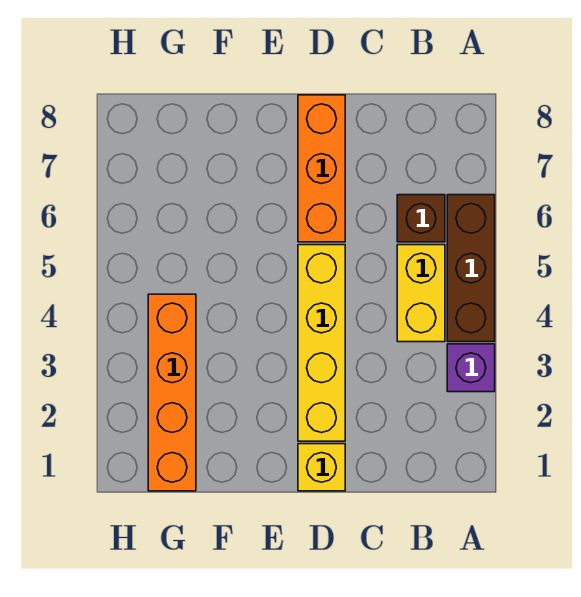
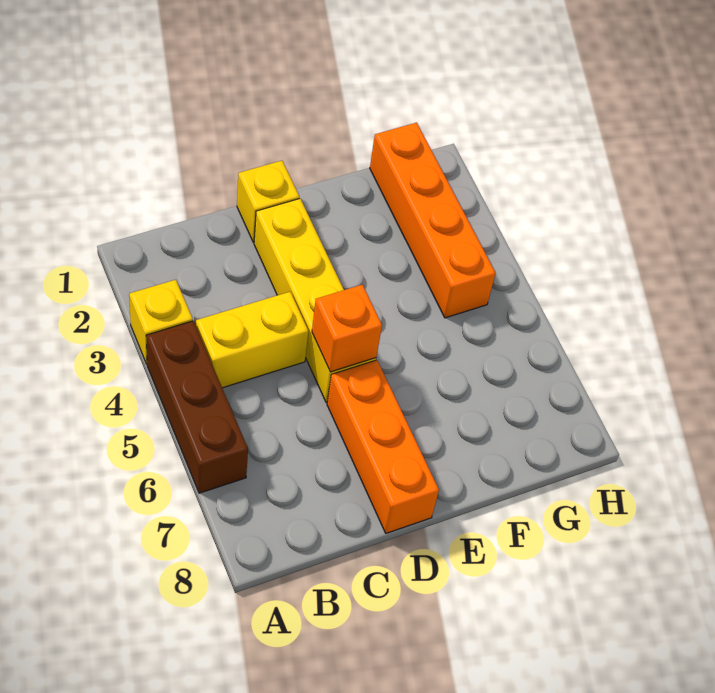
purple brick A3 level 1 -> yellow brick A3 level 1
yellow brick B4:B5 level 1 -> yellow brick B4:C4 level 1
brown brick B6 level 1 -> none
none -> orange brick D5 level 2

